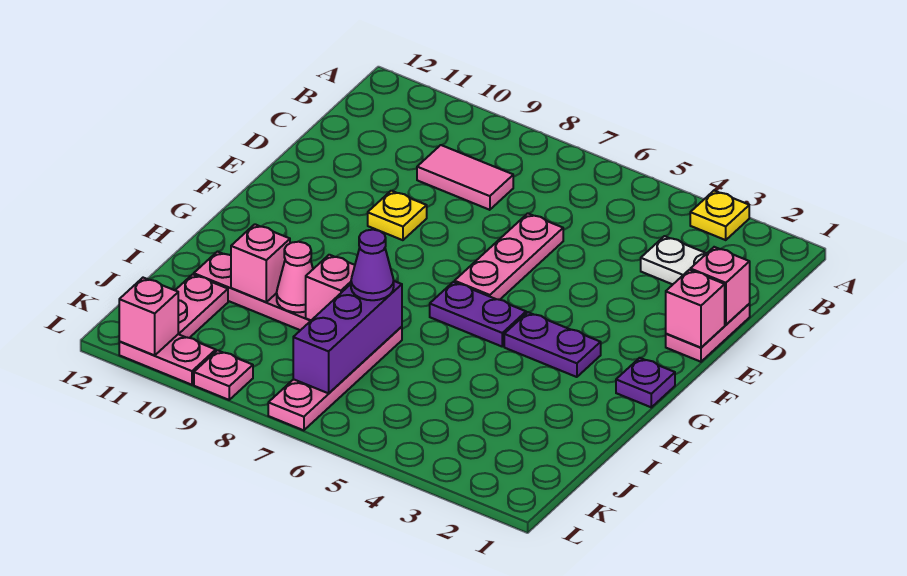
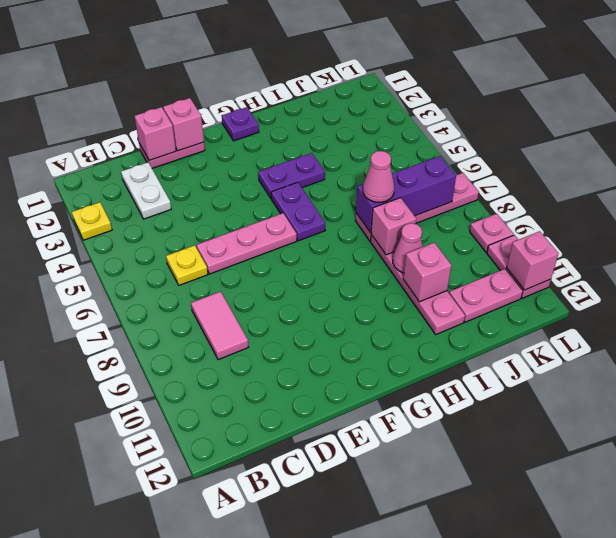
yellow plate E9 level 1 -> yellow plate C6 level 1
purple plate G3:G4 level 1 -> purple plate G4:H4 level 1
purple cone I7 level 3 -> pink cone I7 level 3

